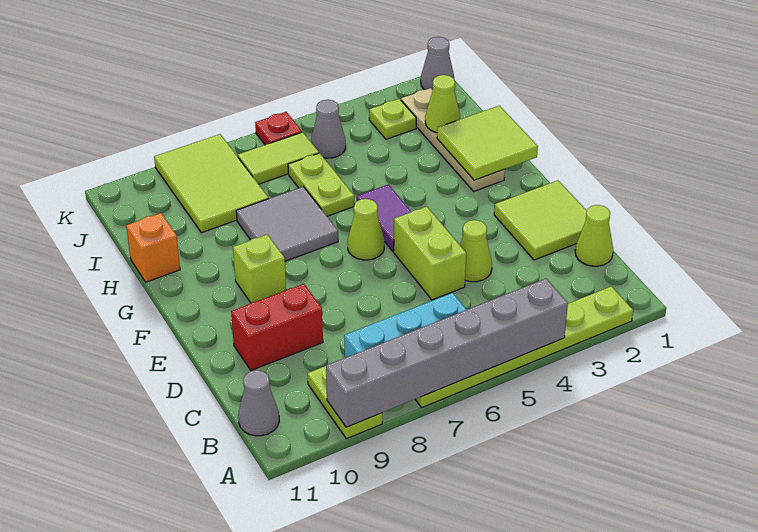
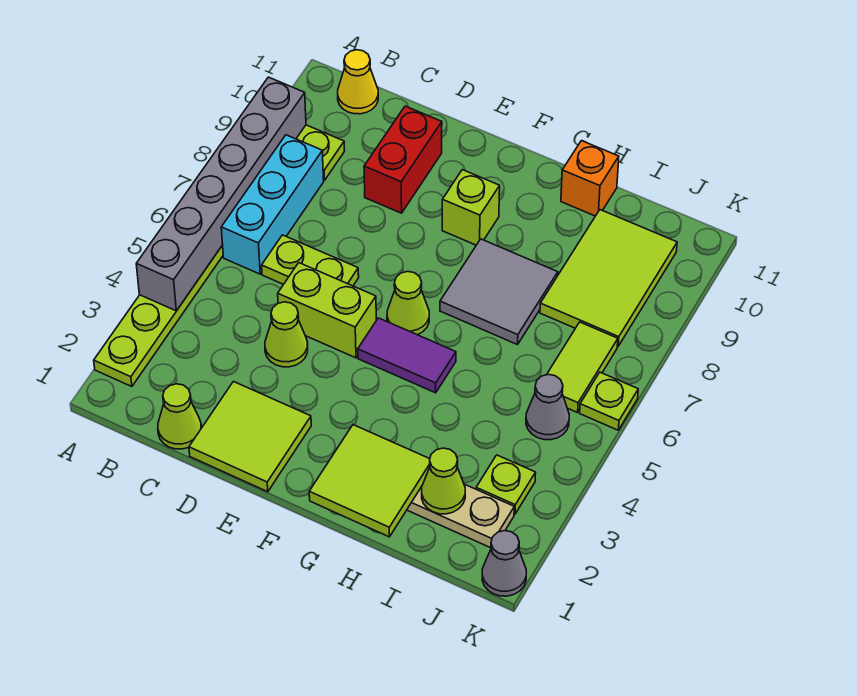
grey cone B11 level 1 -> yellow cone B11 level 1
lime plate H6:I6 level 1 -> lime plate C6:D6 level 1
lime tile I8:K9 level 1 -> lime tile I8:J10 level 1
red plate K6 level 1 -> lime plate K6 level 1

